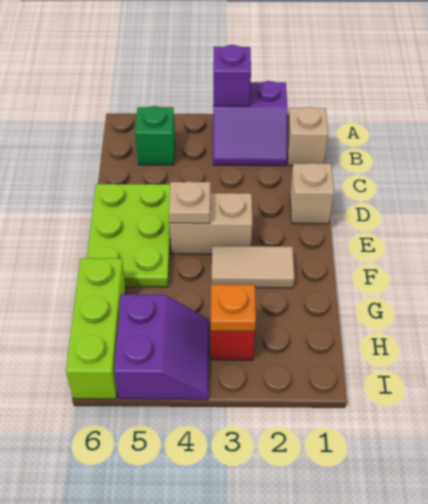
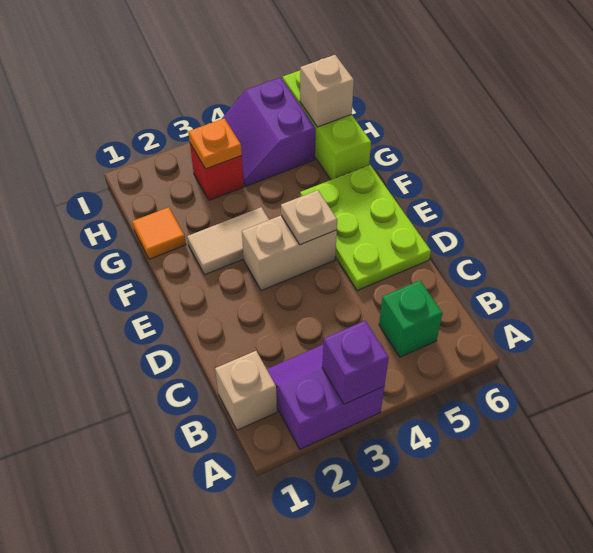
tan brick D1 level 1 -> tan brick H6 level 2
none -> orange tile G1 level 1

